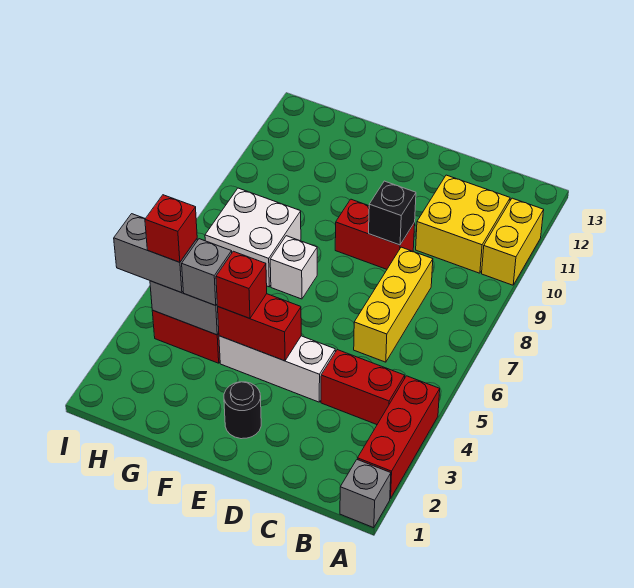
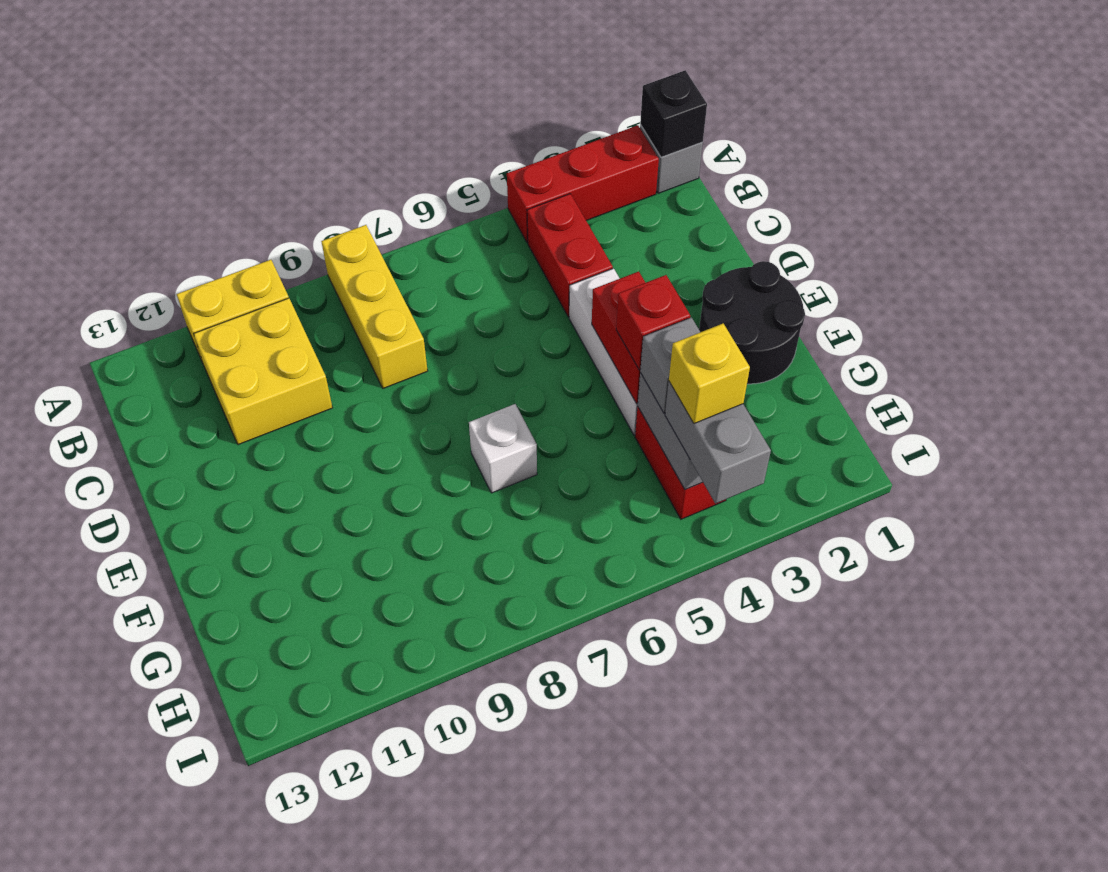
yellow brick C6:C8 level 1 -> yellow brick A8:C8 level 1
red brick D9:E9 level 1 -> none
black brick D9 level 2 -> black brick A1 level 2
black round brick E2 level 1 -> black round brick E1:F2 level 1
white brick G7:H8 level 1 -> none
red brick H4 level 4 -> yellow brick H4 level 4

